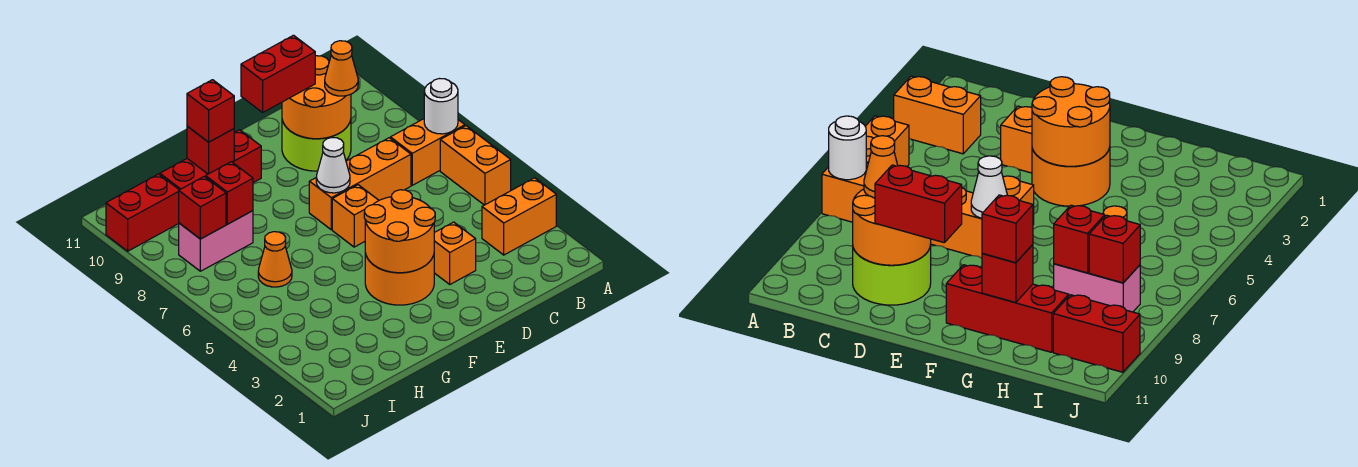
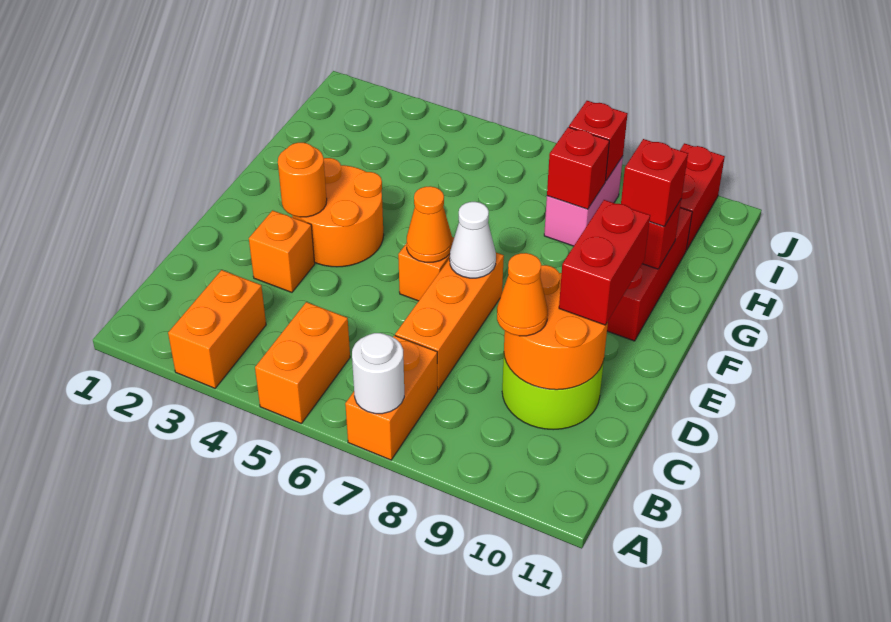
orange brick A5:A6 level 1 -> orange brick A5:B5 level 1
orange round brick E3:F4 level 2 -> orange round brick E3 level 2
orange cone H6 level 1 -> orange cone E6 level 2

